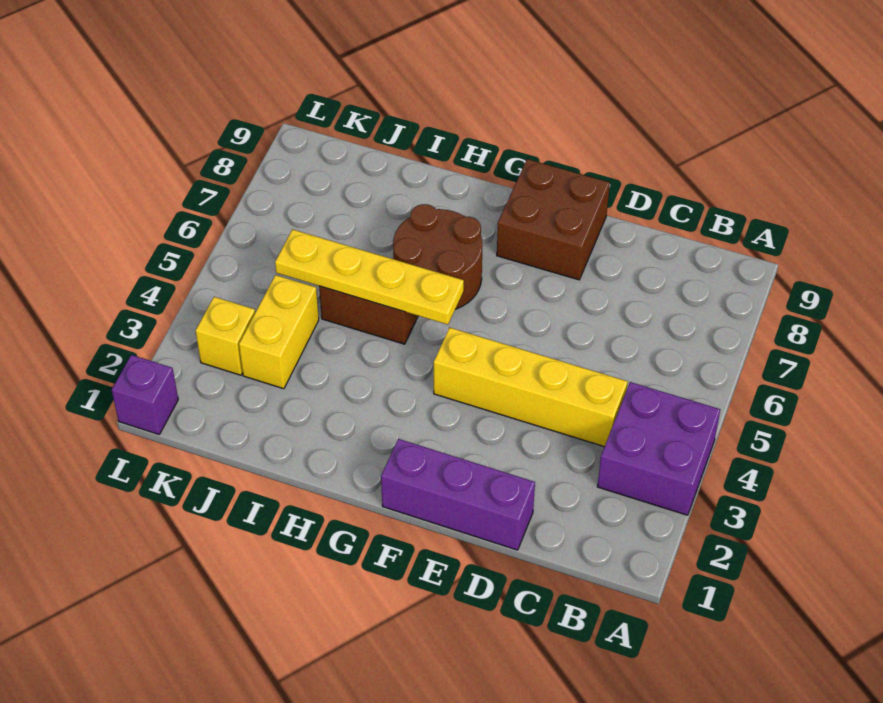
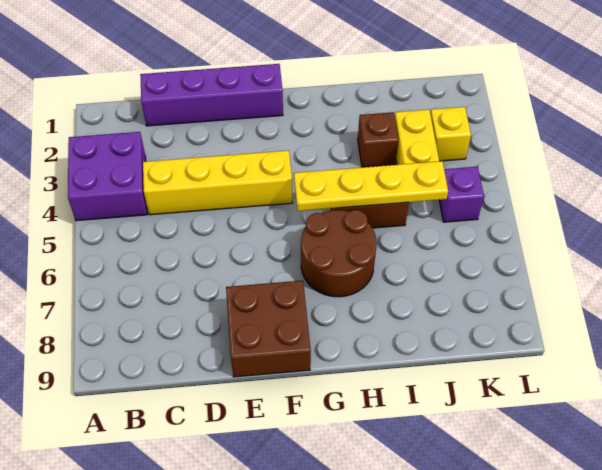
purple brick D1:F1 level 1 -> purple brick C1:F1 level 1
none -> brown brick I3 level 1
purple brick L1 level 1 -> purple brick K5 level 1

